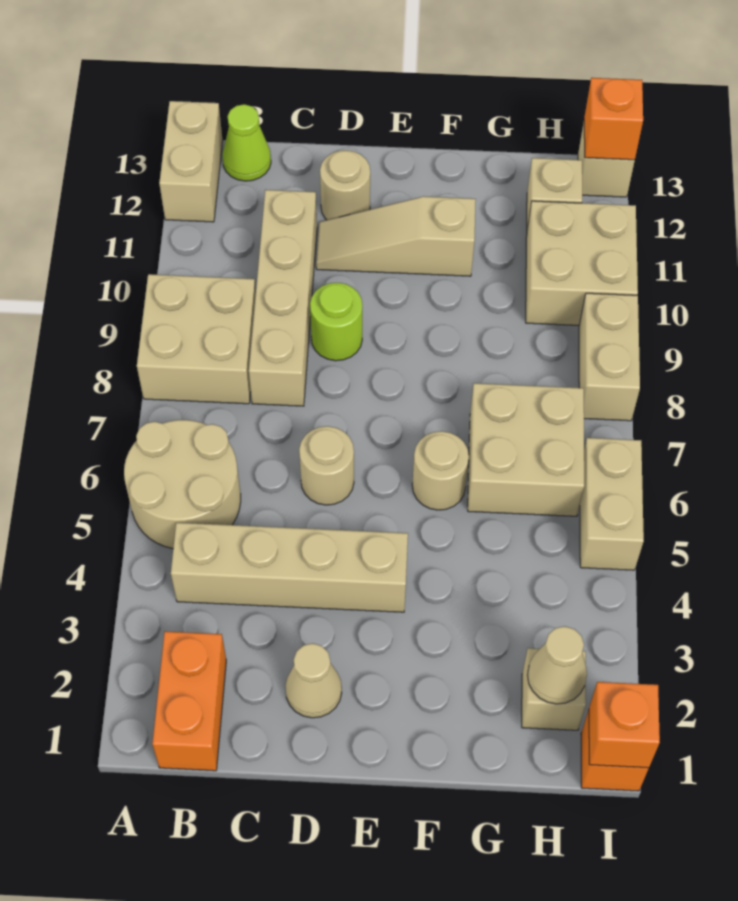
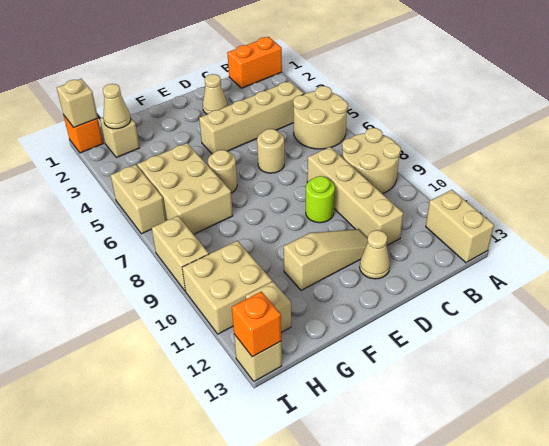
tan brick A8:B9 level 1 -> tan round brick A8:B9 level 1
orange brick B1:B2 level 1 -> orange brick A1:B1 level 1
lime cone B13 level 1 -> none
tan round brick D12 level 1 -> tan cone D12 level 1
tan brick G6:H7 level 1 -> tan brick G5:H7 level 1
orange brick I1 level 2 -> tan brick I1 level 2

